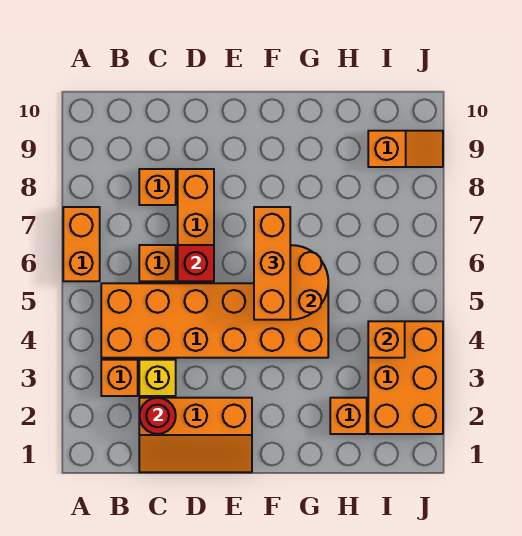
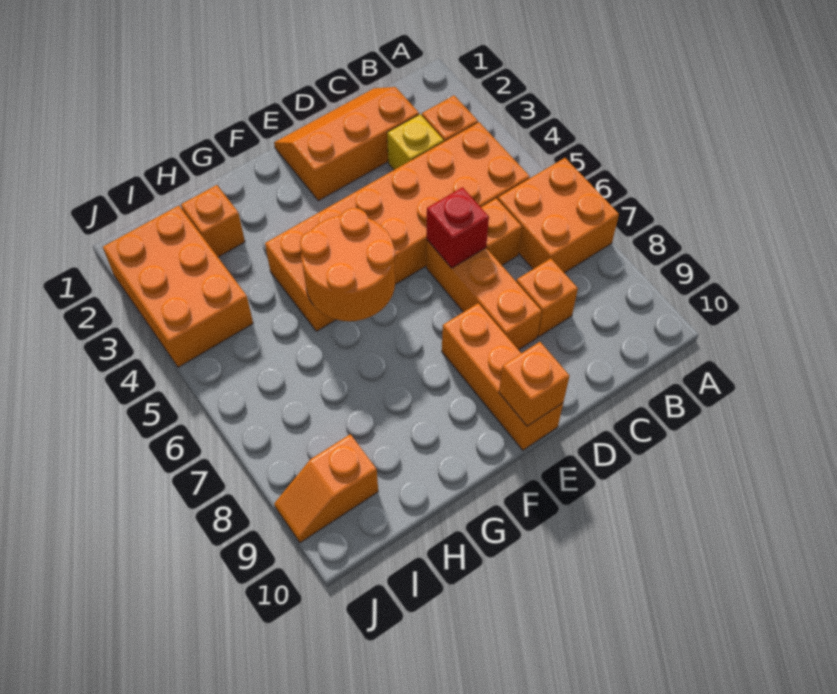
orange brick A6:A7 level 1 -> orange brick A6:B7 level 1
red round brick C2 level 2 -> none
orange brick F5:F7 level 3 -> orange brick E8:E10 level 1
orange brick I4 level 2 -> orange brick E10 level 2

